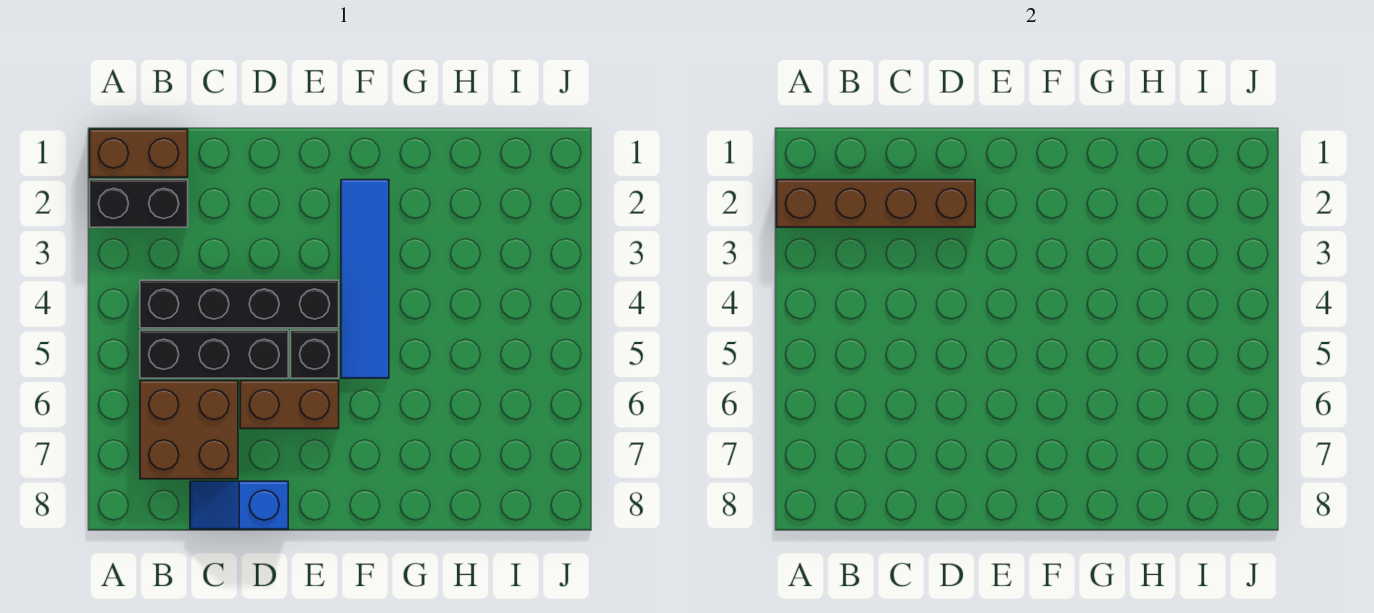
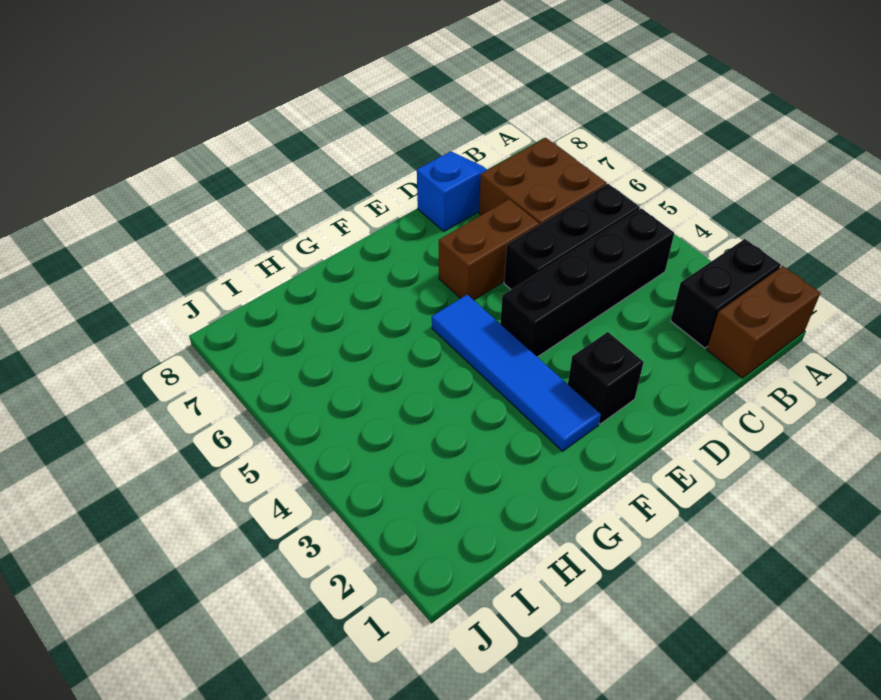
brown brick A2:D2 level 2 -> none
black brick E5 level 1 -> black brick E2 level 1

